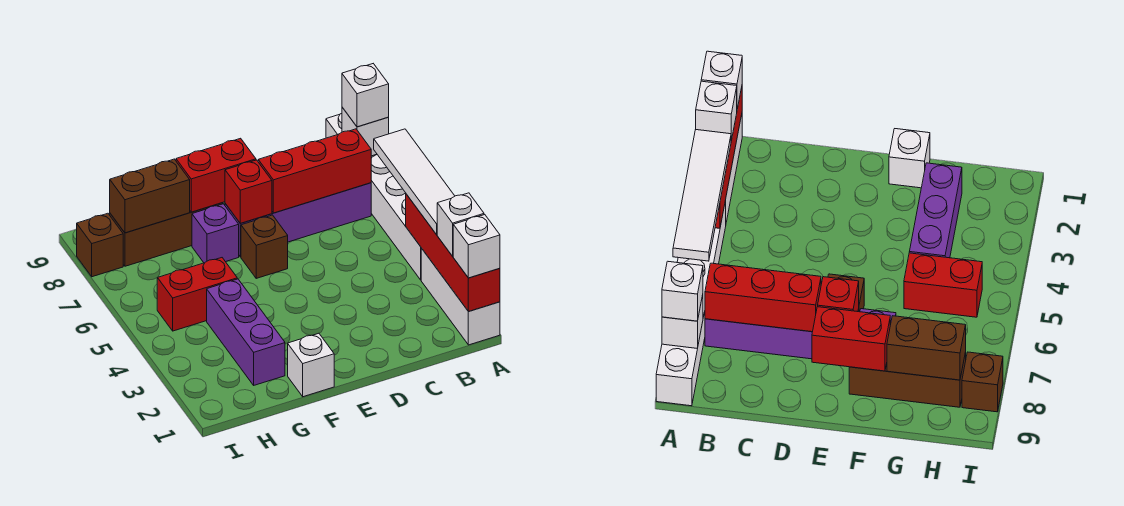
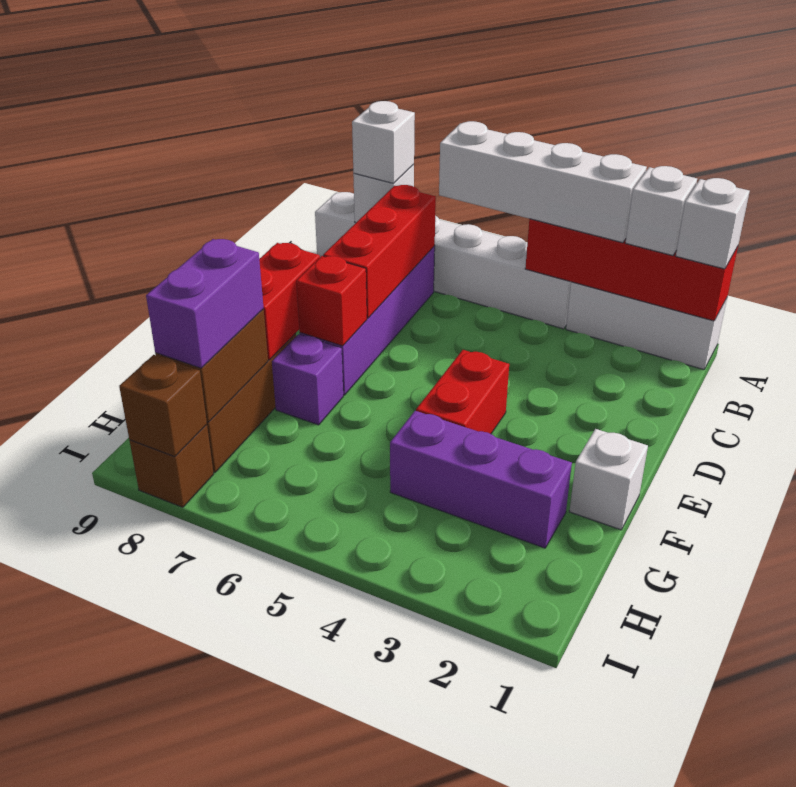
white tile A3:A6 level 3 -> white brick A3:A6 level 3
brown brick E6 level 1 -> brown brick I8 level 2
red brick G5:H5 level 1 -> red brick E4:F4 level 1
none -> purple brick G8:H8 level 3

